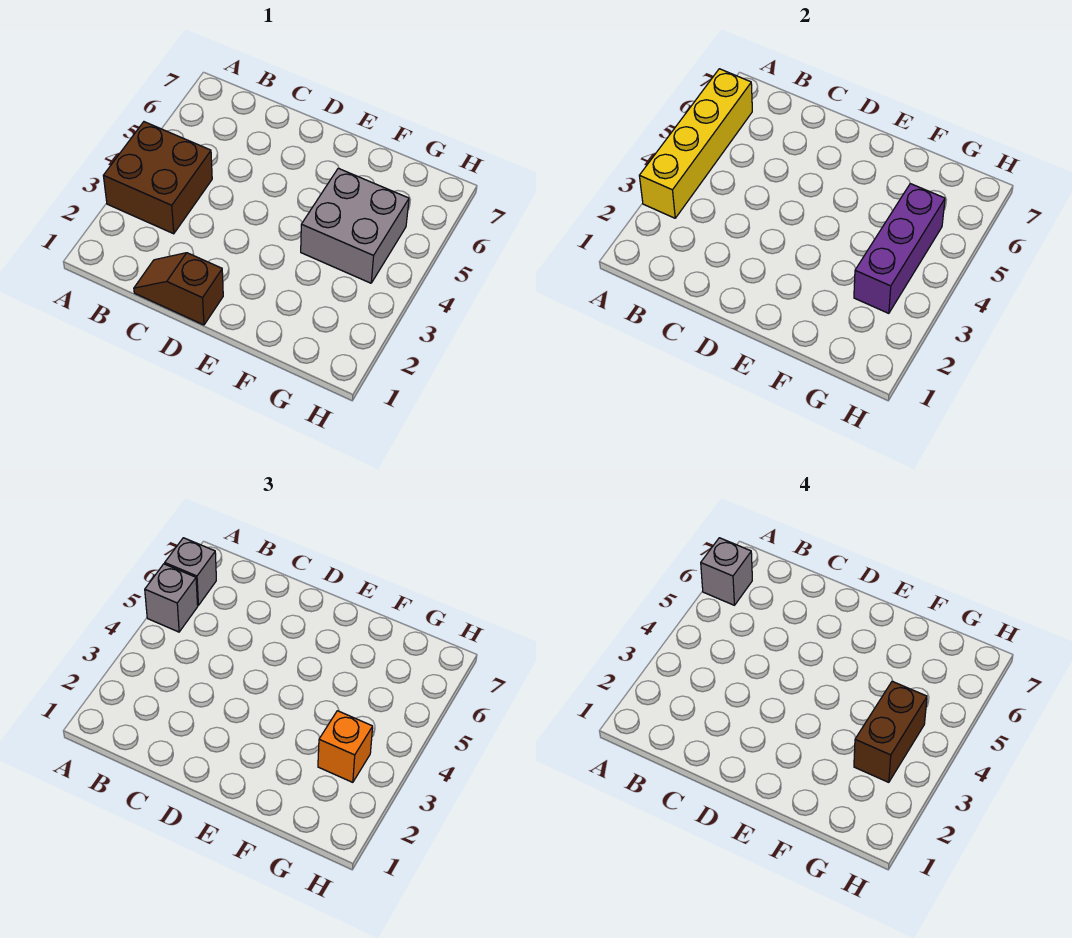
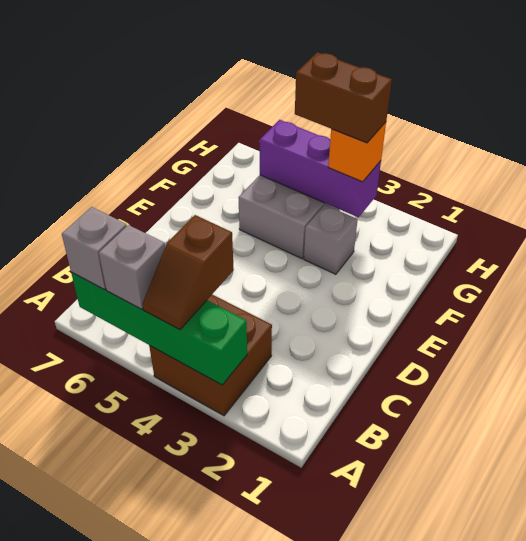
yellow brick A3:A6 level 2 -> green brick A3:A6 level 2
grey brick A6 level 4 -> grey brick F3 level 1
brown slope C1:D1 level 1 top D -> brown slope A4:B4 level 3 top B

